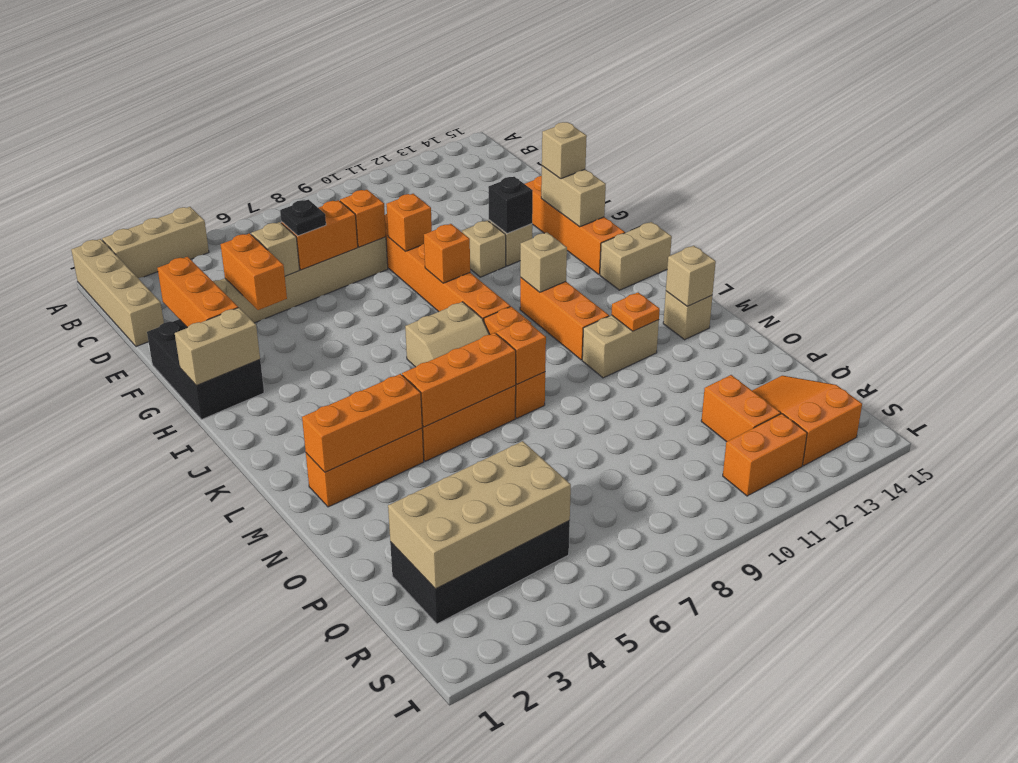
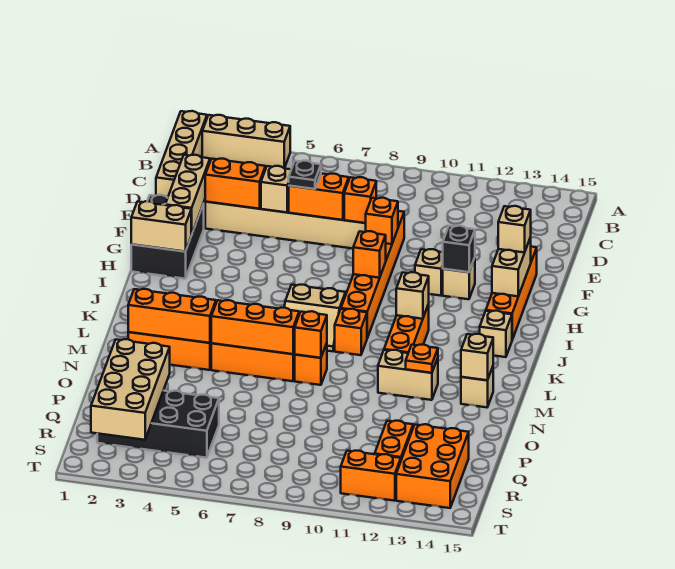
orange brick E2:G2 level 2 -> tan brick E2:G2 level 2
orange brick E4:F4 level 2 -> orange brick E3:E4 level 2
tan brick J14:J15 level 1 -> tan brick J14 level 1
tan brick Q2:R5 level 2 -> tan brick P2:S3 level 2
orange slope Q13:S14 level 1 top S -> orange brick Q13:S14 level 1

